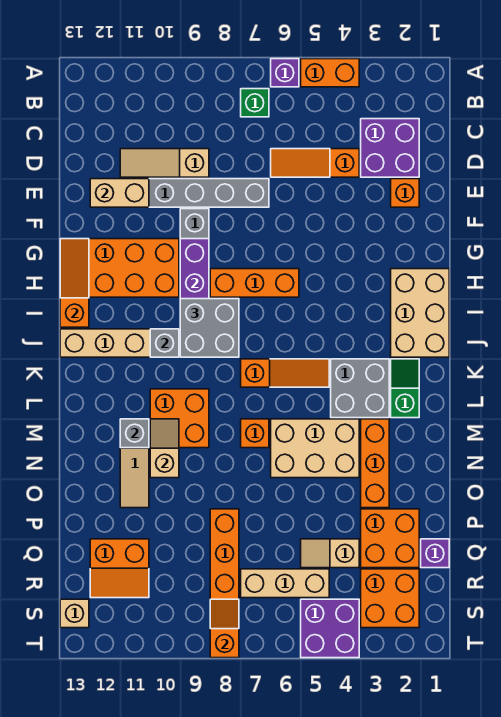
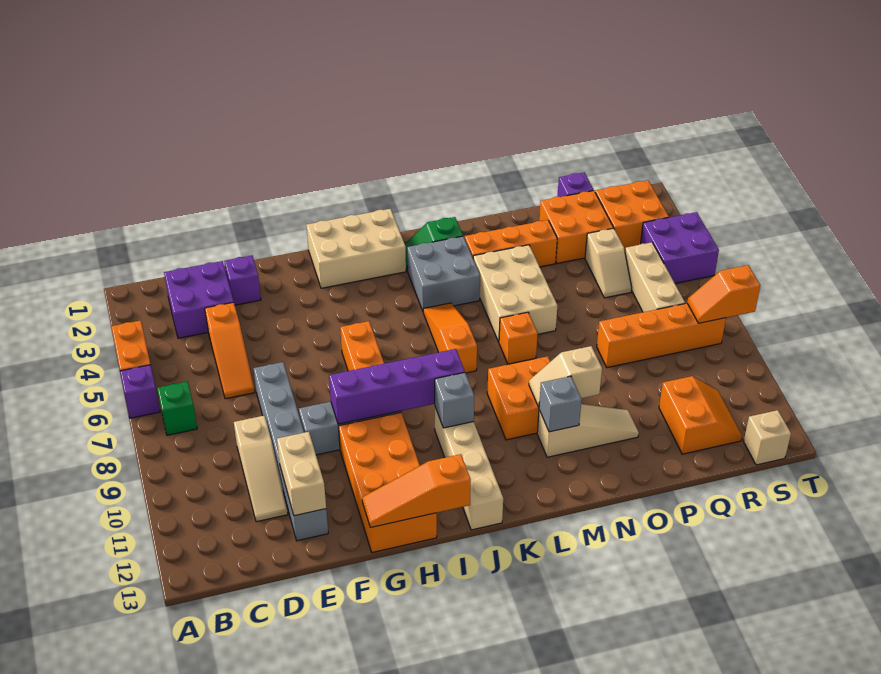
orange brick E2 level 1 -> purple brick E2 level 1
grey brick I8:J9 level 3 -> none

